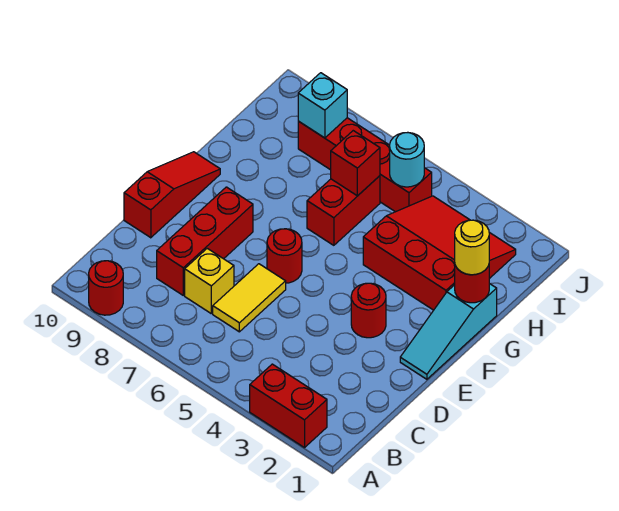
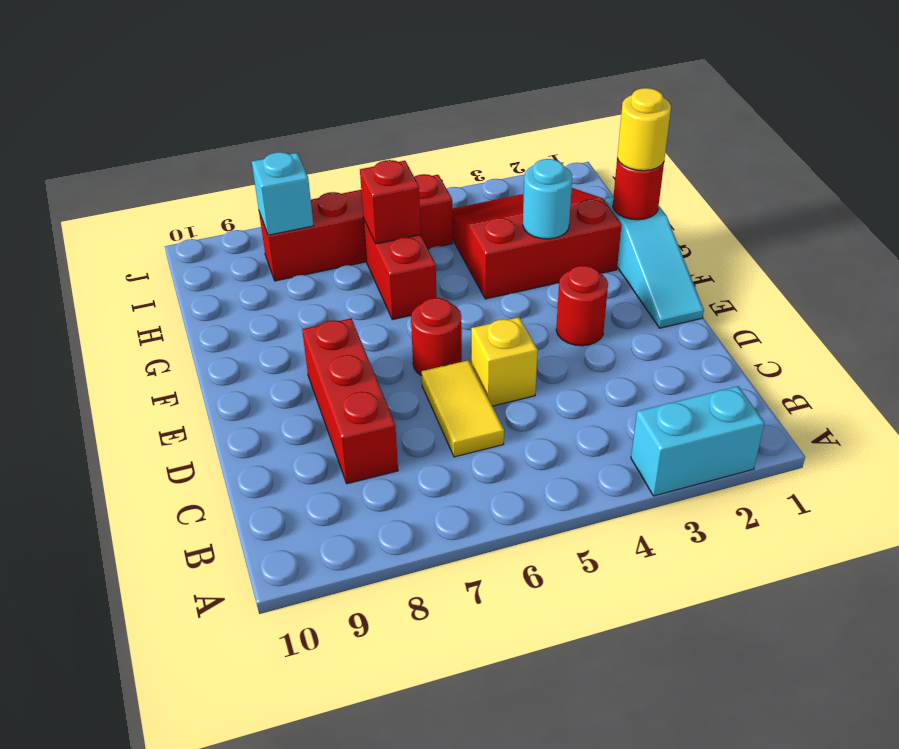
red brick A2:A3 level 1 -> cyan brick A2:A3 level 1
red round brick A9 level 1 -> none
yellow brick C7 level 1 -> yellow brick D5 level 1
red slope D10:F10 level 1 top D -> none
cyan round brick I5 level 2 -> cyan round brick G3 level 2

